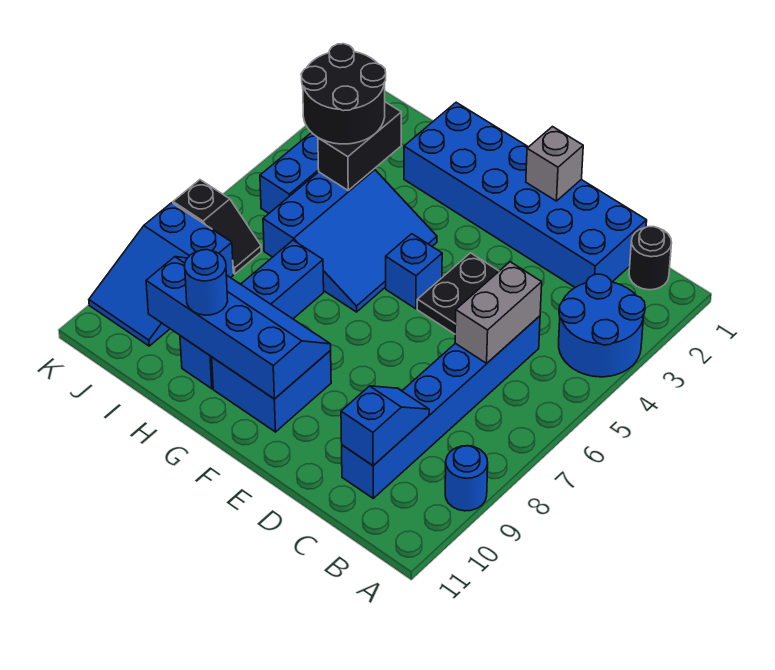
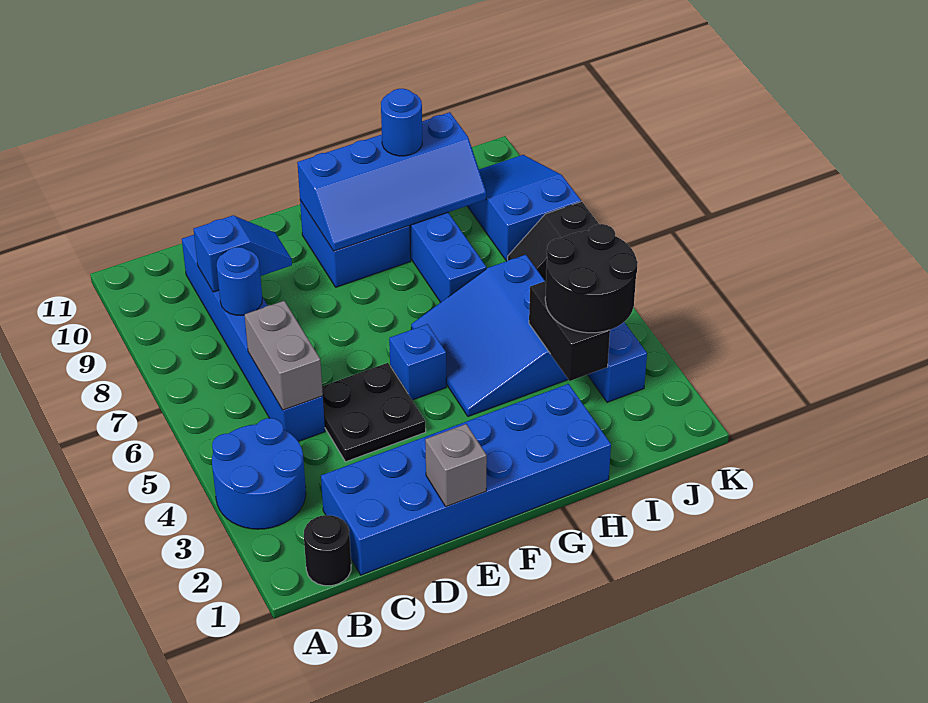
blue round brick A9 level 1 -> blue round brick C8 level 2
blue slope C9:C10 level 2 top 10 -> blue slope C9:D9 level 2 top C

